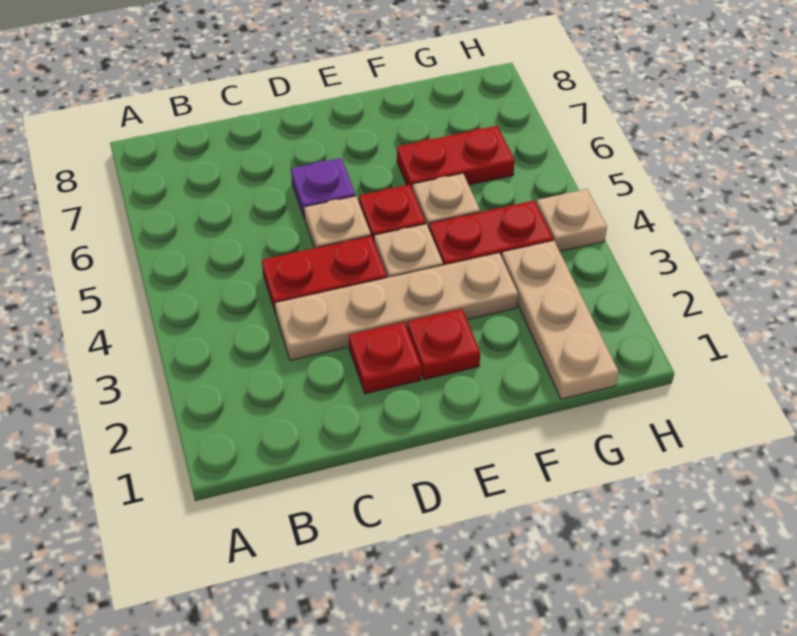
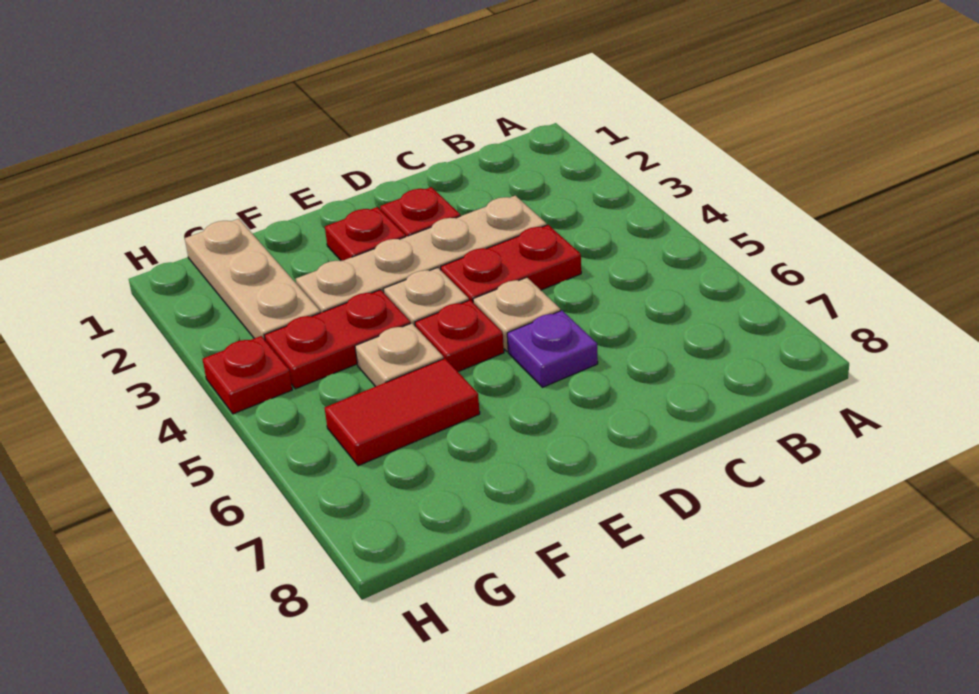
red plate F6:G6 level 1 -> red tile F6:G6 level 1
tan plate H4 level 1 -> red plate H4 level 1

